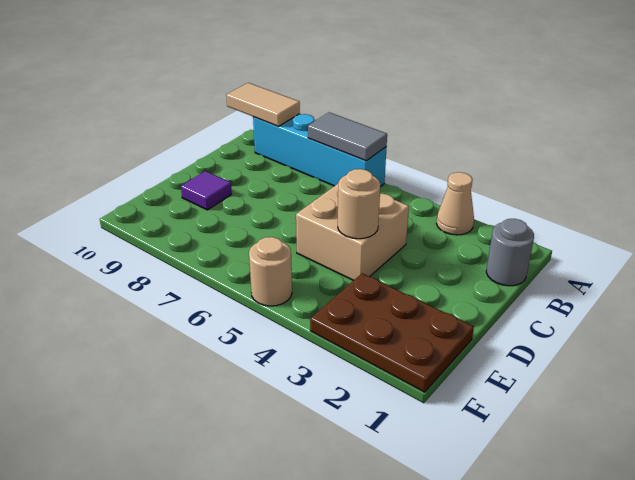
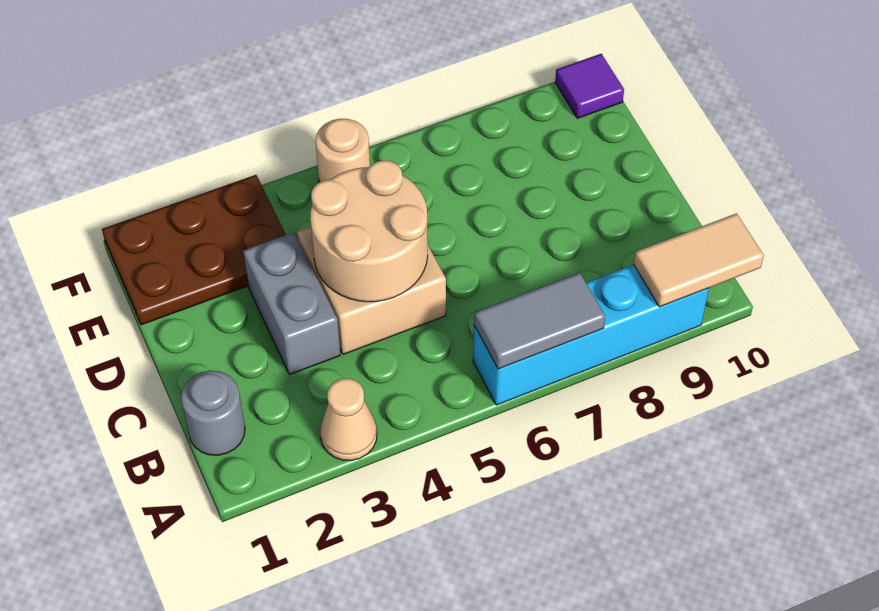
none -> grey brick C3:D3 level 1
tan round brick D4 level 2 -> tan round brick C4:D5 level 2
purple tile D9 level 1 -> purple tile F10 level 1

